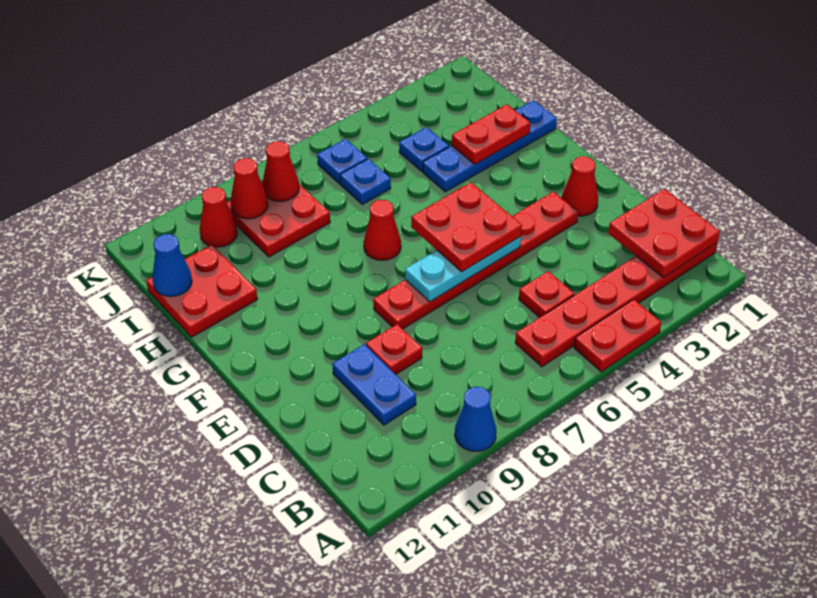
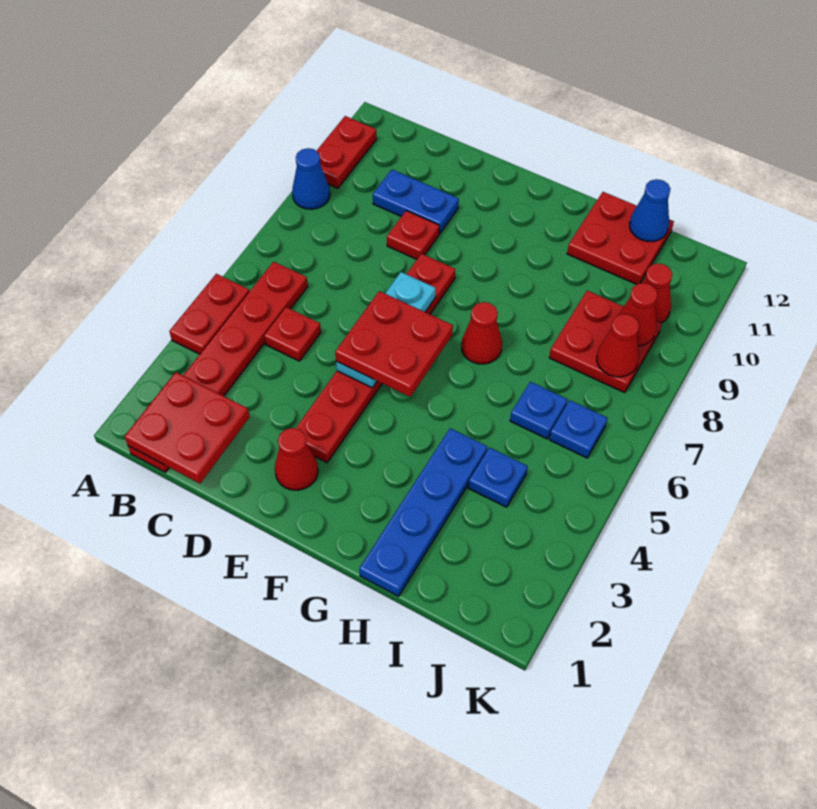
red plate H2:H3 level 2 -> red plate A10:A11 level 1

